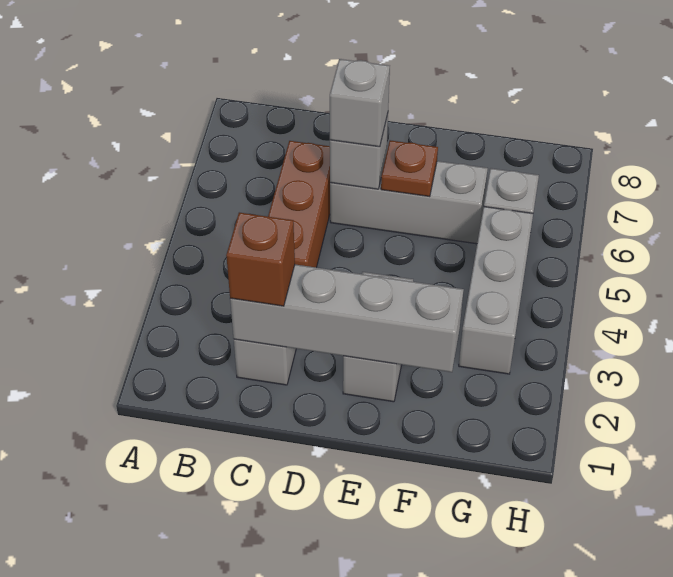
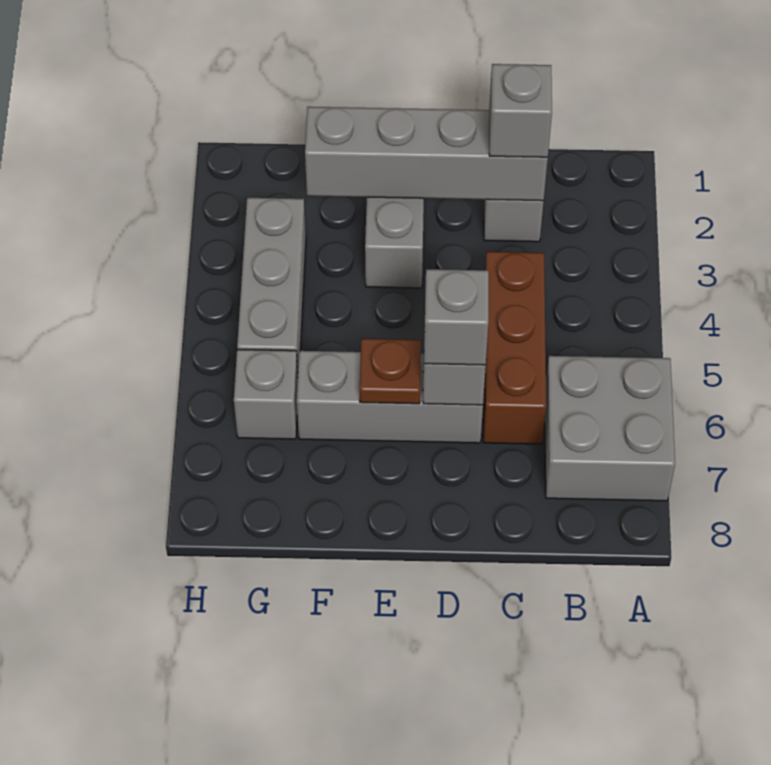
none -> grey brick A6:B7 level 1
brown brick C2 level 3 -> grey brick C2 level 3

